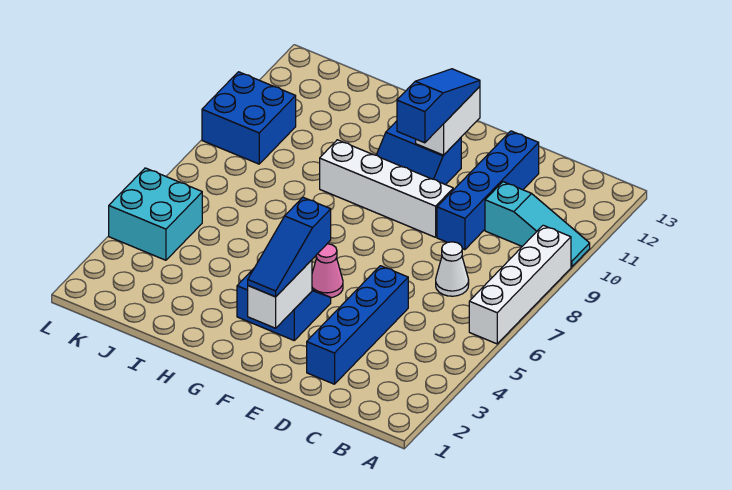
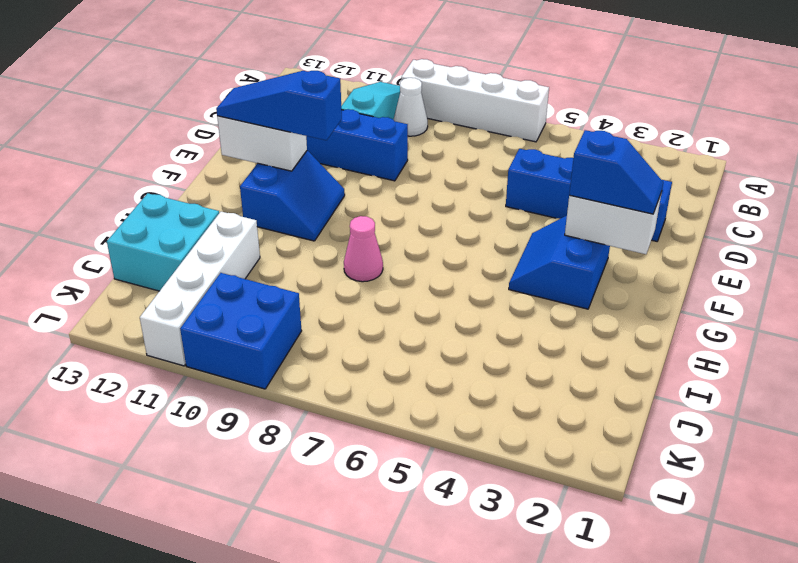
white cone C7 level 1 -> white cone B9 level 1
white brick E9:H9 level 1 -> white brick I11:L11 level 1
blue slope F2:F4 level 3 top 4 -> blue slope F2:F3 level 3 top 3
pink cone F5 level 1 -> pink cone H8 level 1
cyan brick K4:L5 level 1 -> cyan brick I12:J13 level 1

